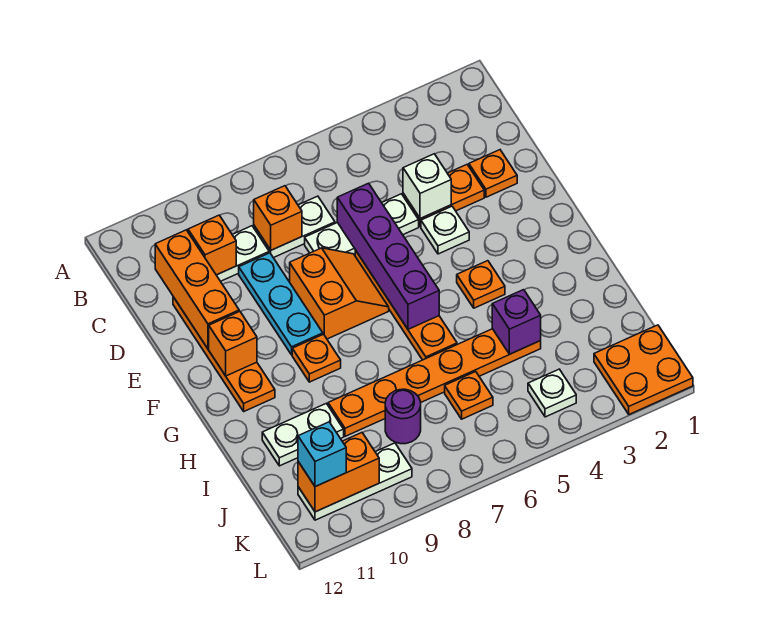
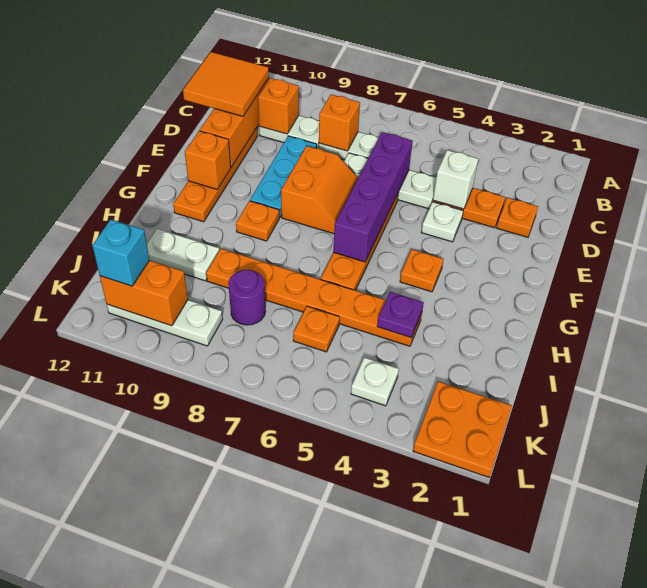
none -> orange tile C11:D12 level 3
purple brick I4 level 2 -> purple plate I4 level 2

